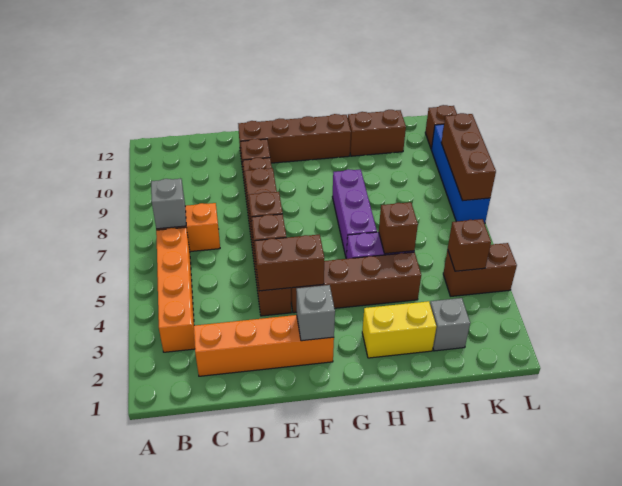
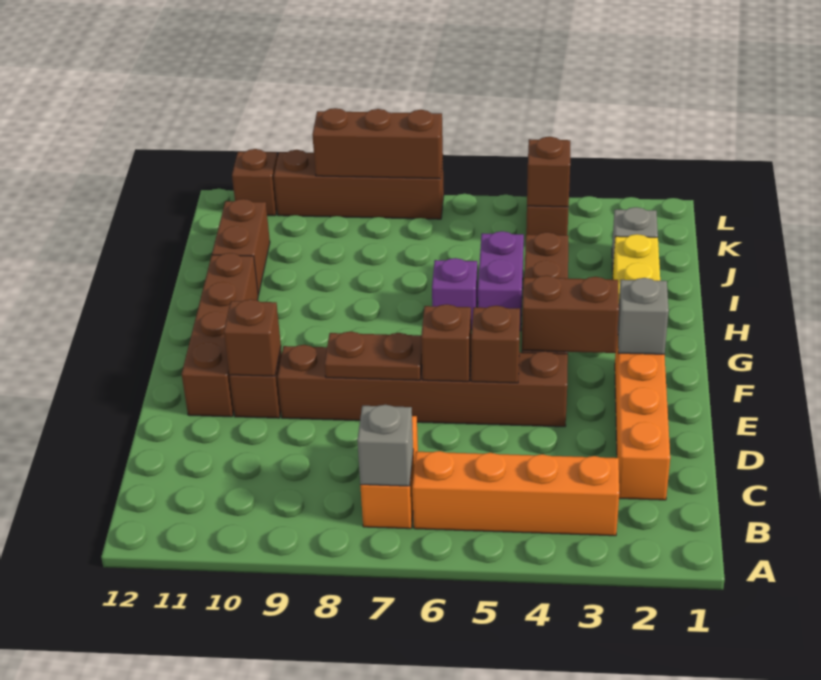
brown brick E4:F4 level 2 -> brown brick F3:F4 level 2
purple brick H6:H8 level 1 -> purple brick H6 level 1
brown brick I5 level 2 -> brown brick E10 level 2
blue brick L7:L10 level 1 -> brown brick L7:L10 level 1

